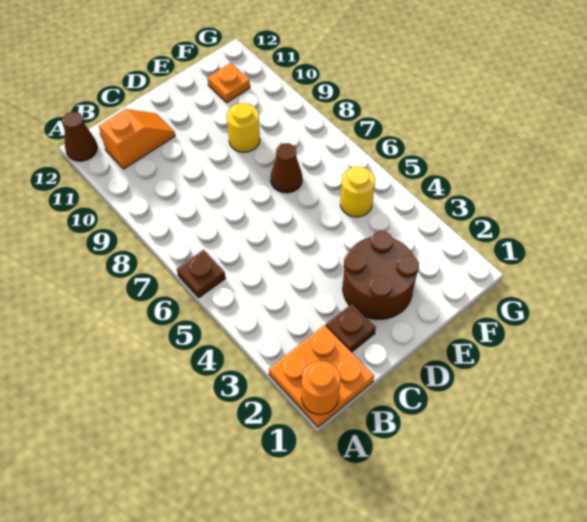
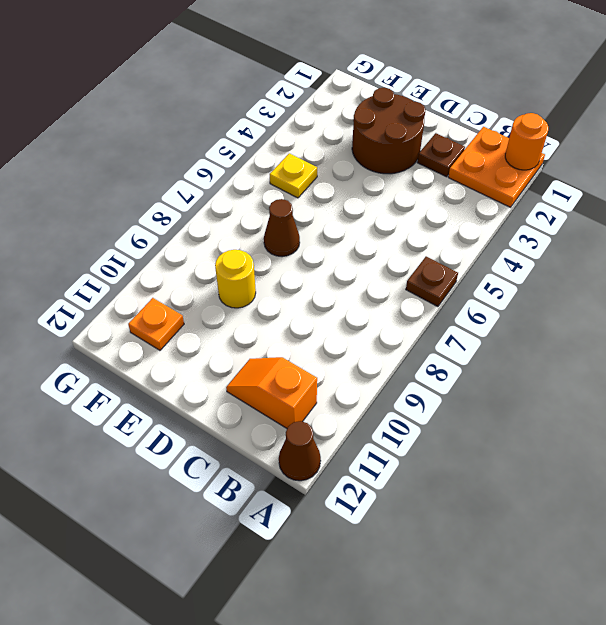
yellow round brick F5 level 1 -> yellow plate F5 level 1

